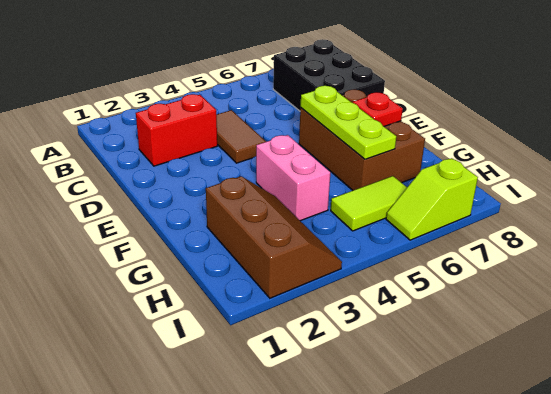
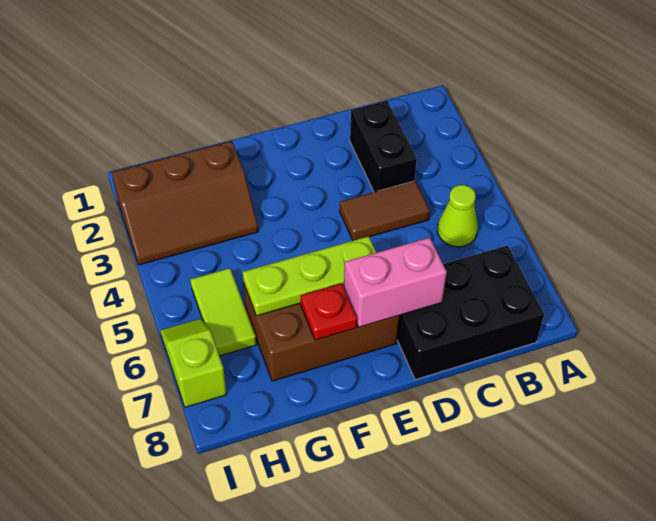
none -> lime cone B5 level 1
red brick C2:C3 level 1 -> black brick C2:C3 level 1
pink brick F4:G4 level 1 -> pink brick D7:E7 level 2

